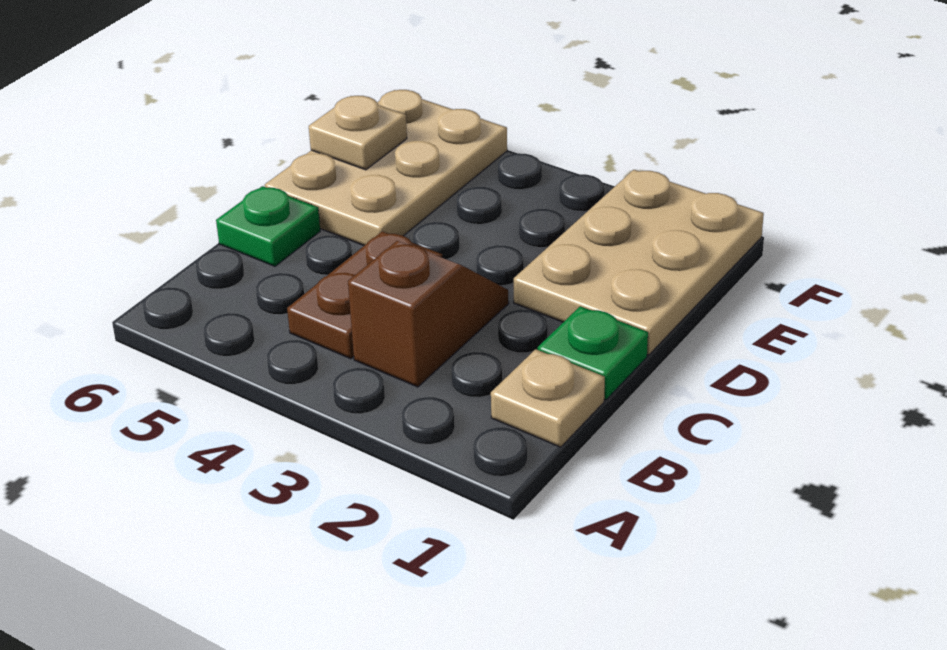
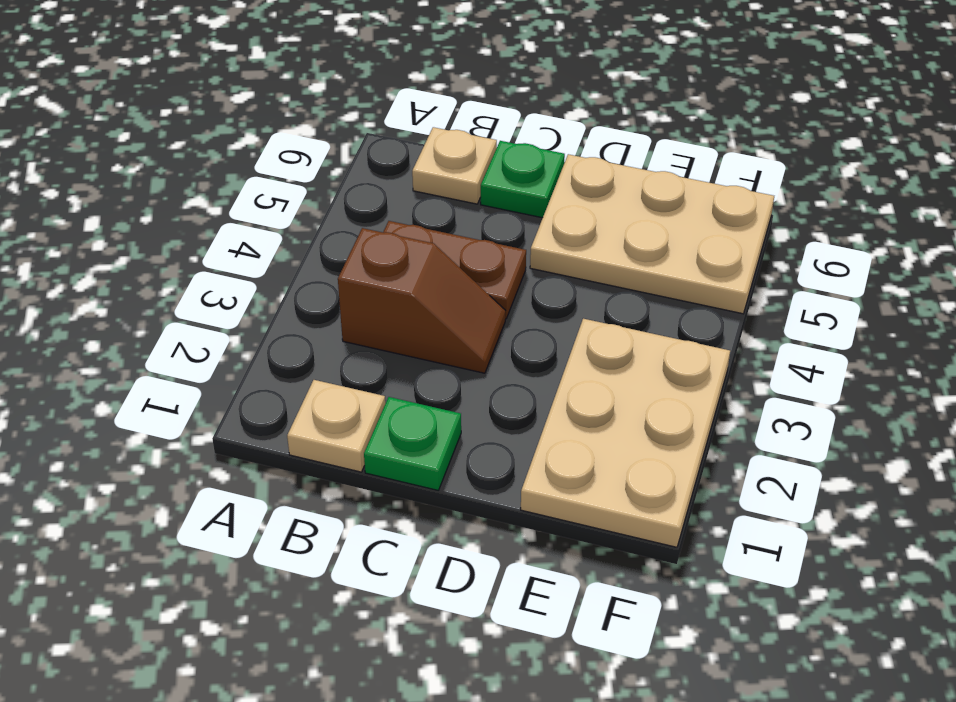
tan plate D1:F2 level 1 -> tan plate E1:F3 level 1
tan plate E6 level 2 -> tan plate B6 level 1

